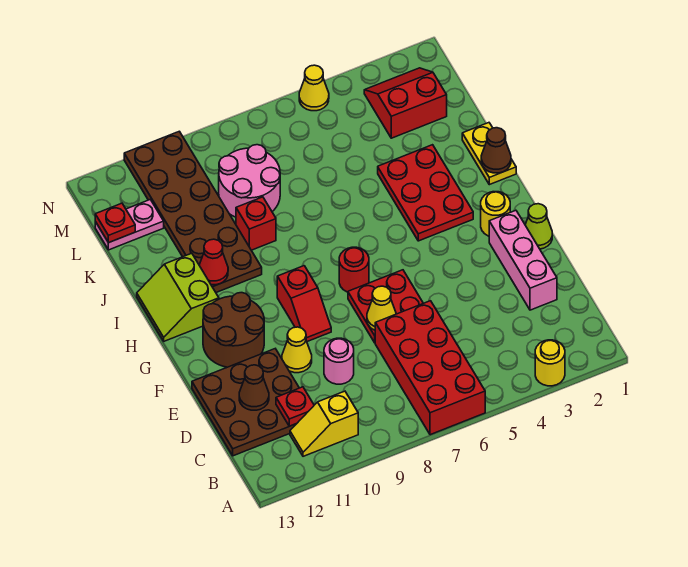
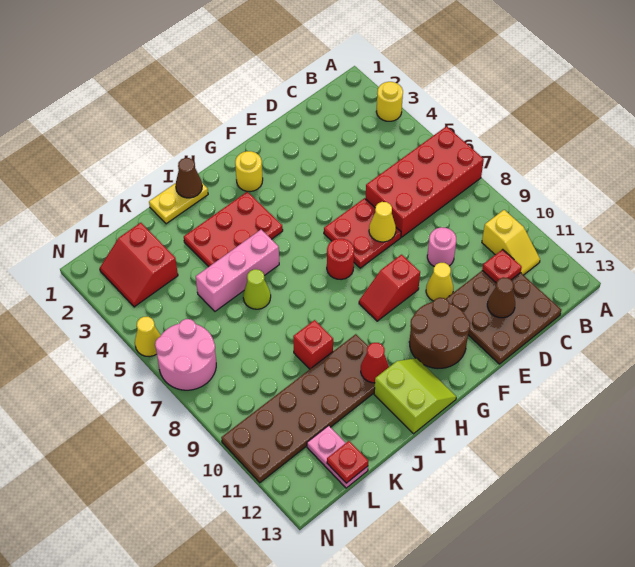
pink brick D2:F2 level 1 -> pink brick I5:K5 level 1
lime cone F1 level 1 -> lime cone J6 level 1
red slope F9:G9 level 1 top G -> red slope F9:G9 level 1 top F
lime slope H12:I13 level 1 top 12 -> lime slope H12:I13 level 1 top I
pink round brick K8:L9 level 1 -> pink round brick M6:N7 level 1

